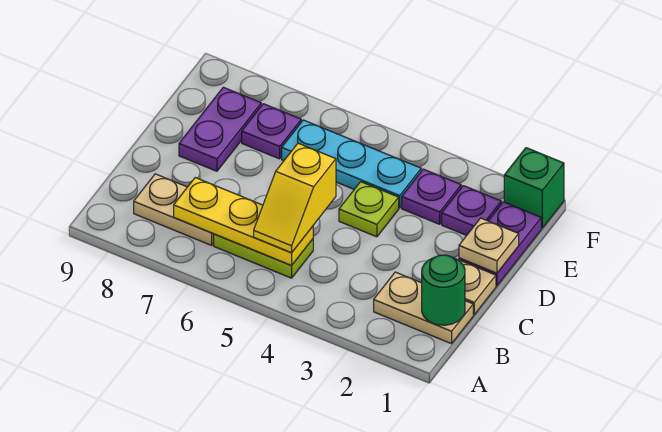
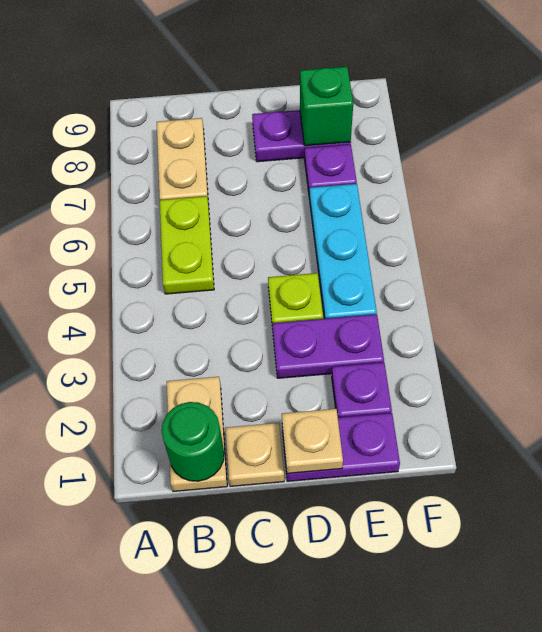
yellow plate B5:B7 level 2 -> none
yellow slope B5:C5 level 3 top C -> none
purple plate E3 level 1 -> purple plate D3:E3 level 1
green brick F1 level 1 -> green brick E8 level 2

